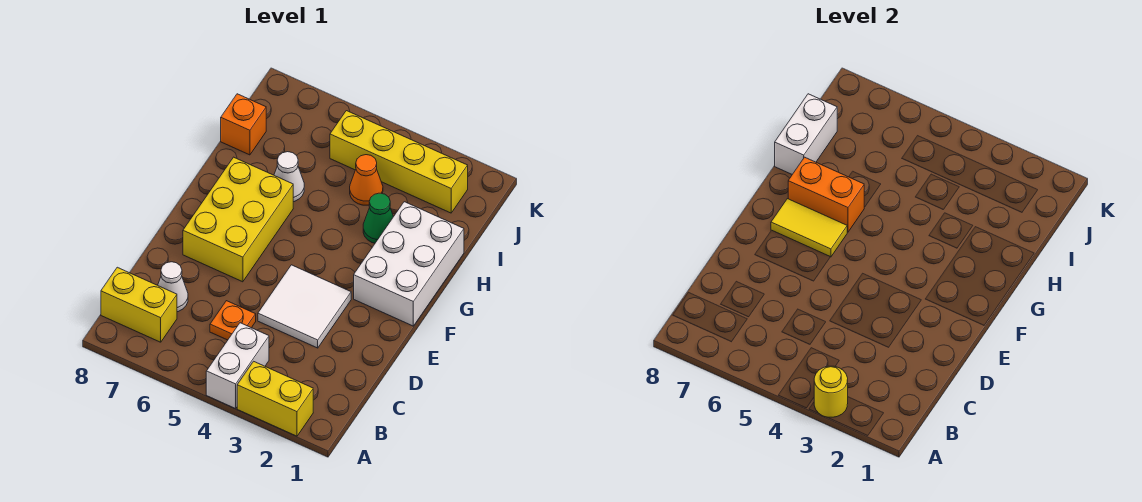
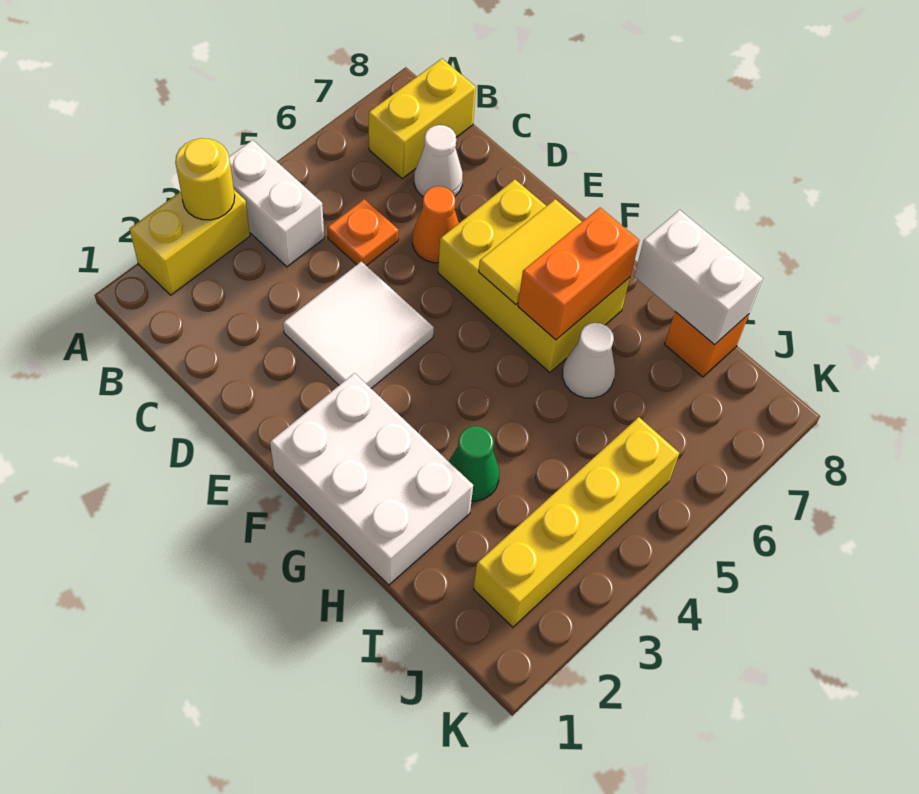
orange cone I4 level 1 -> orange cone D6 level 1

